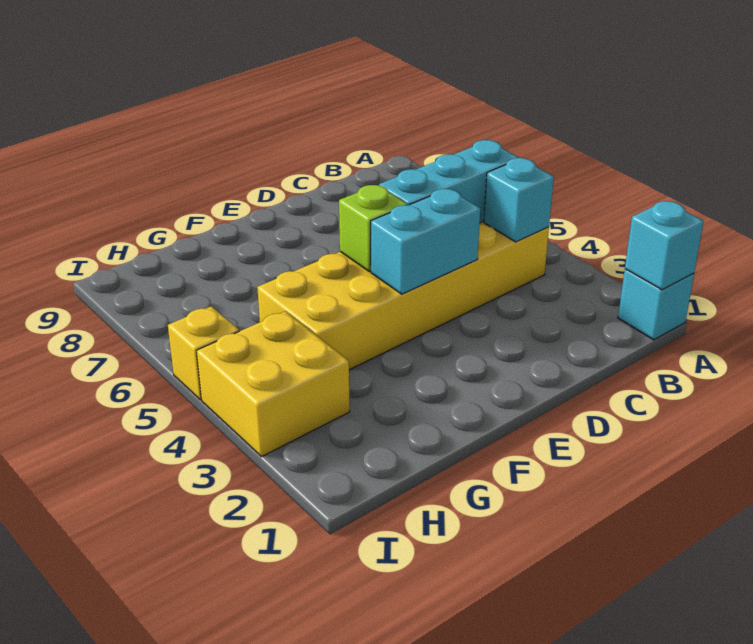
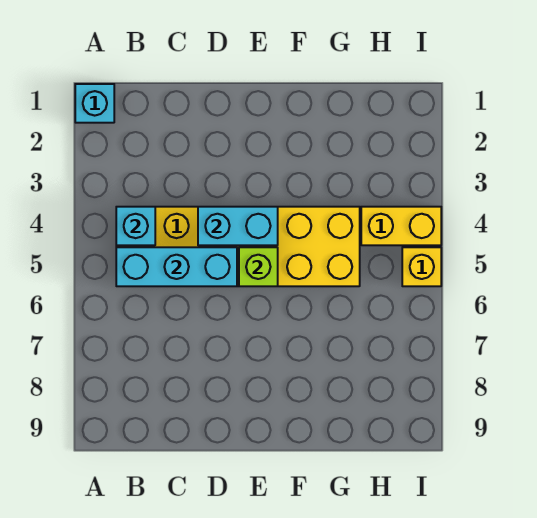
cyan brick A1 level 2 -> none
yellow brick H3:I4 level 1 -> yellow brick H4:I4 level 1

